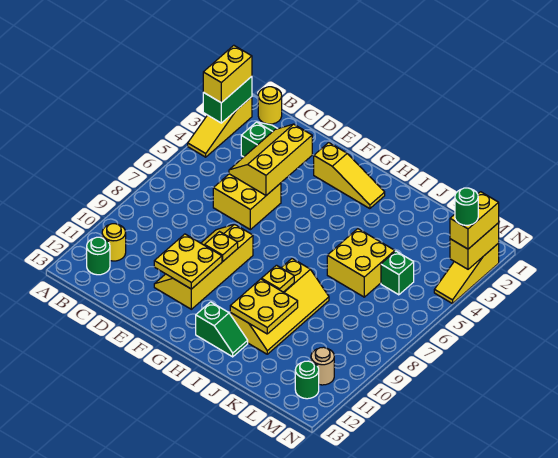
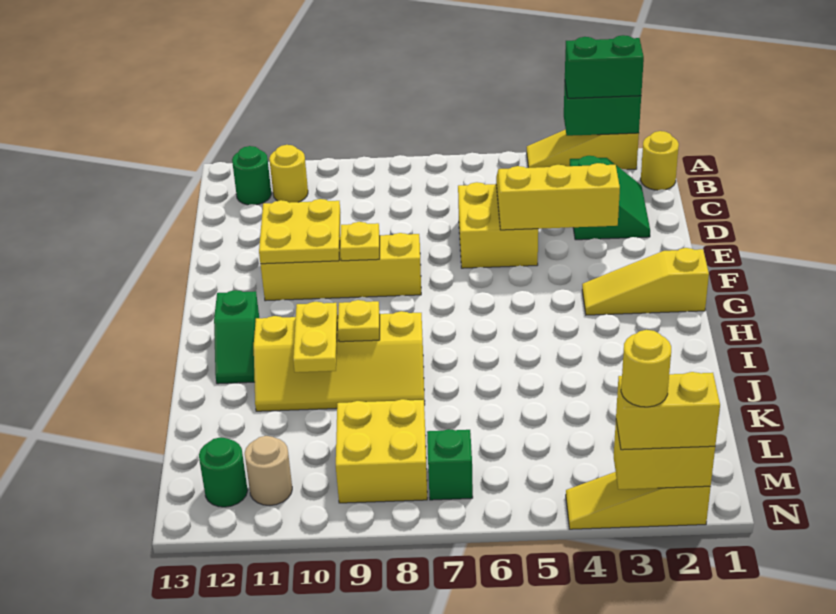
yellow brick A2:A3 level 3 -> green brick A2:A3 level 3
yellow slope F2:H2 level 1 top F -> yellow slope G1:G3 level 1 top 1
yellow plate I10:J11 level 2 -> yellow plate I10:J10 level 2
yellow brick J5:K6 level 1 -> yellow brick L8:M9 level 1
green brick L5 level 1 -> green brick M7 level 1
green round brick N3 level 4 -> yellow round brick N3 level 4

